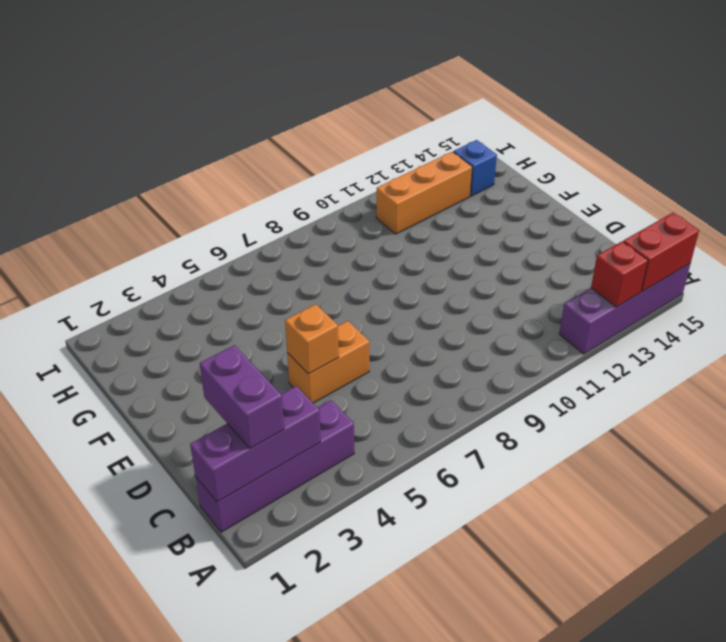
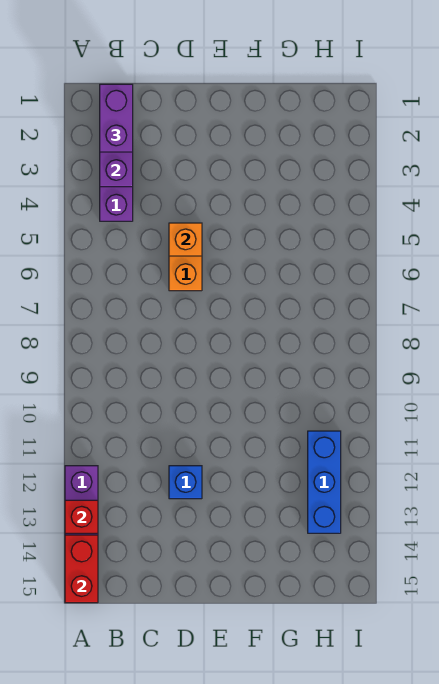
purple brick B2:C2 level 3 -> purple brick B1:B2 level 3
orange brick H11:H13 level 1 -> blue brick H11:H13 level 1
blue brick H14 level 1 -> blue brick D12 level 1

